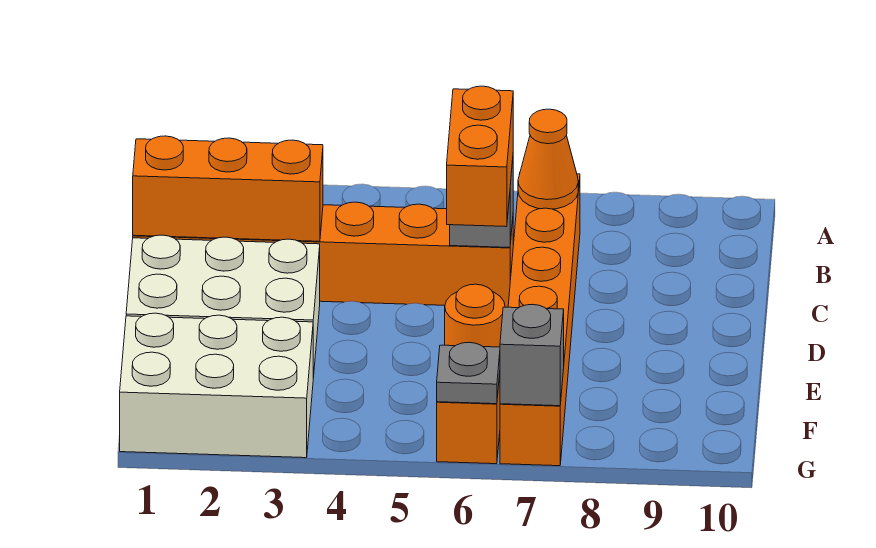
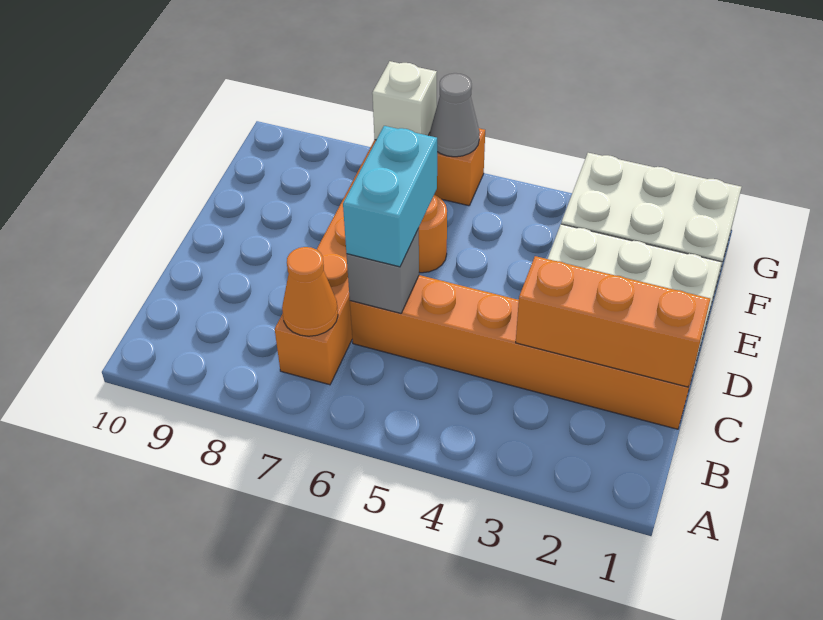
orange brick C6:D6 level 3 -> cyan brick C6:D6 level 3
grey plate G6 level 2 -> grey cone G6 level 2
grey brick G7 level 2 -> white brick G7 level 2

